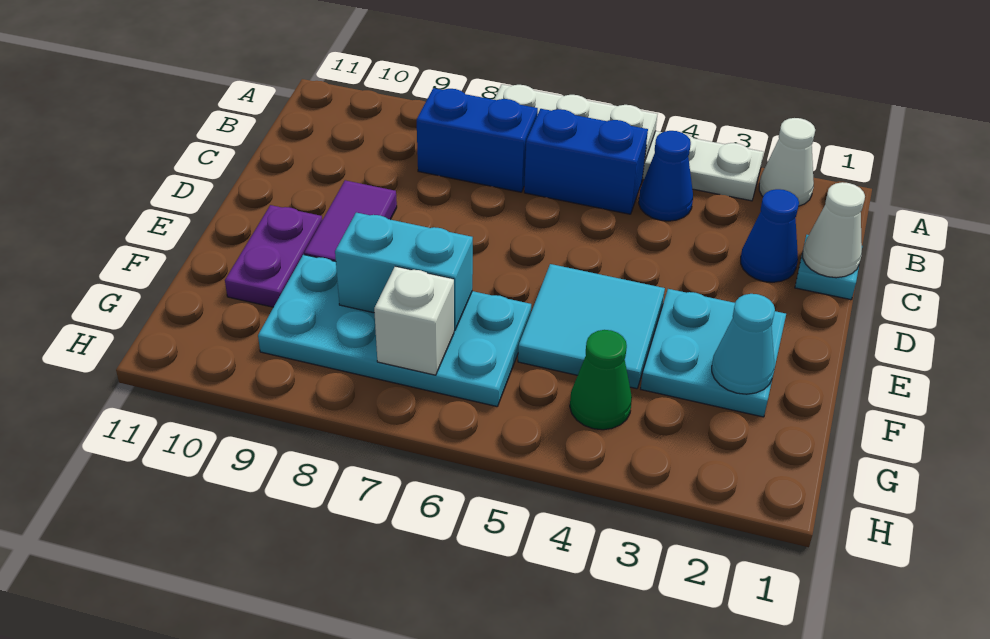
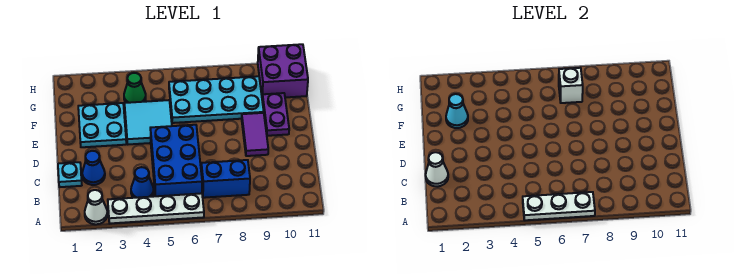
blue brick B5:B6 level 1 -> blue brick B5:D6 level 1
cyan brick F7:F8 level 2 -> none
none -> purple brick G10:H11 level 1

